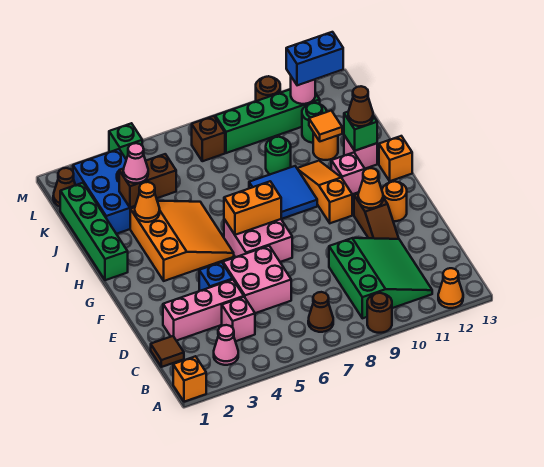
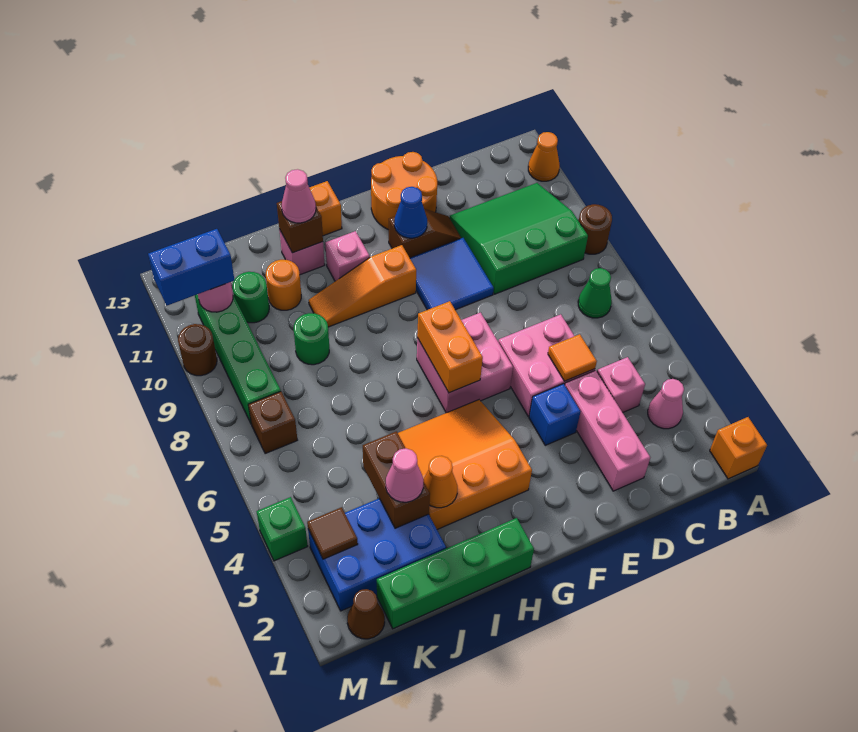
brown cone B7 level 1 -> green cone B7 level 1
brown tile C1 level 1 -> brown tile L3 level 2
orange cone F11 level 2 -> blue cone F11 level 2
orange round brick F12 level 1 -> orange round brick E12:F13 level 1
blue tile H8:I9 level 1 -> blue tile E9:F10 level 1
green brick I12 level 2 -> brown brick I12 level 2
brown cone I12 level 3 -> pink cone I12 level 3
orange tile J11 level 2 -> orange tile D5 level 2
blue brick L11:L12 level 3 -> blue brick L11:M11 level 3

